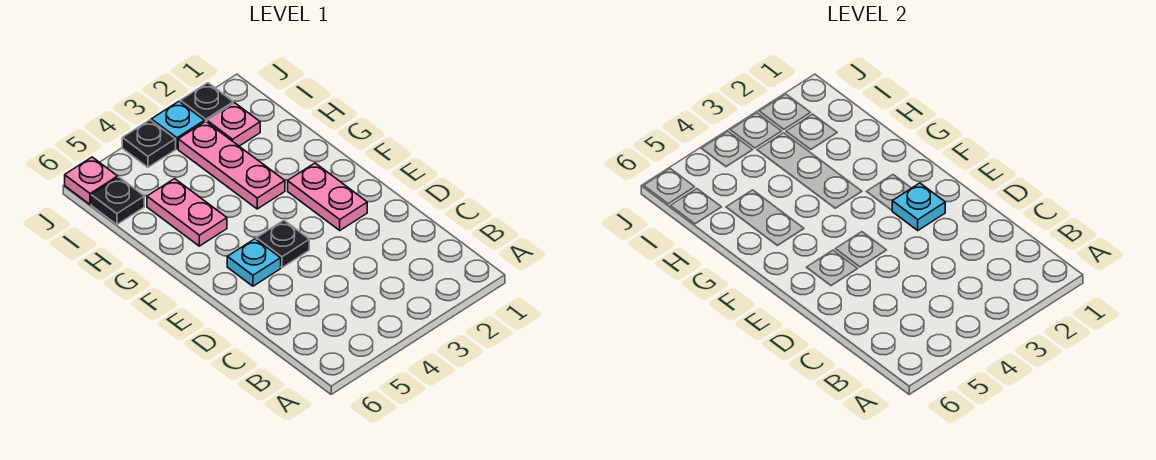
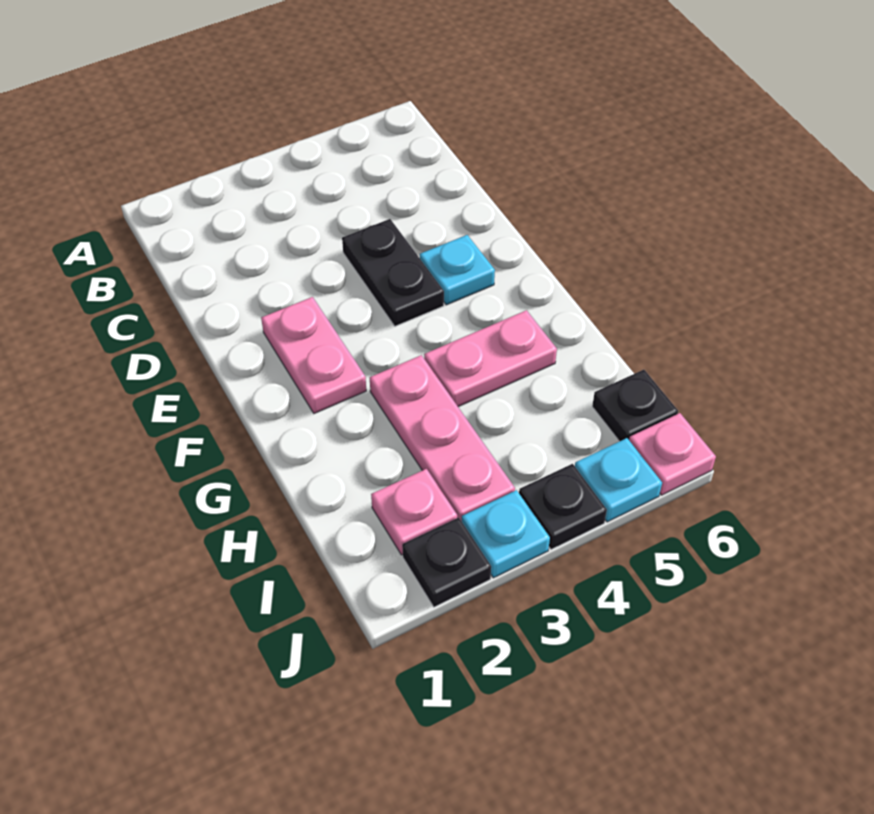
cyan plate E2 level 2 -> cyan plate J5 level 1
black plate E4 level 1 -> black plate D4:E4 level 1
pink plate G5:H5 level 1 -> pink plate G4:G5 level 1

